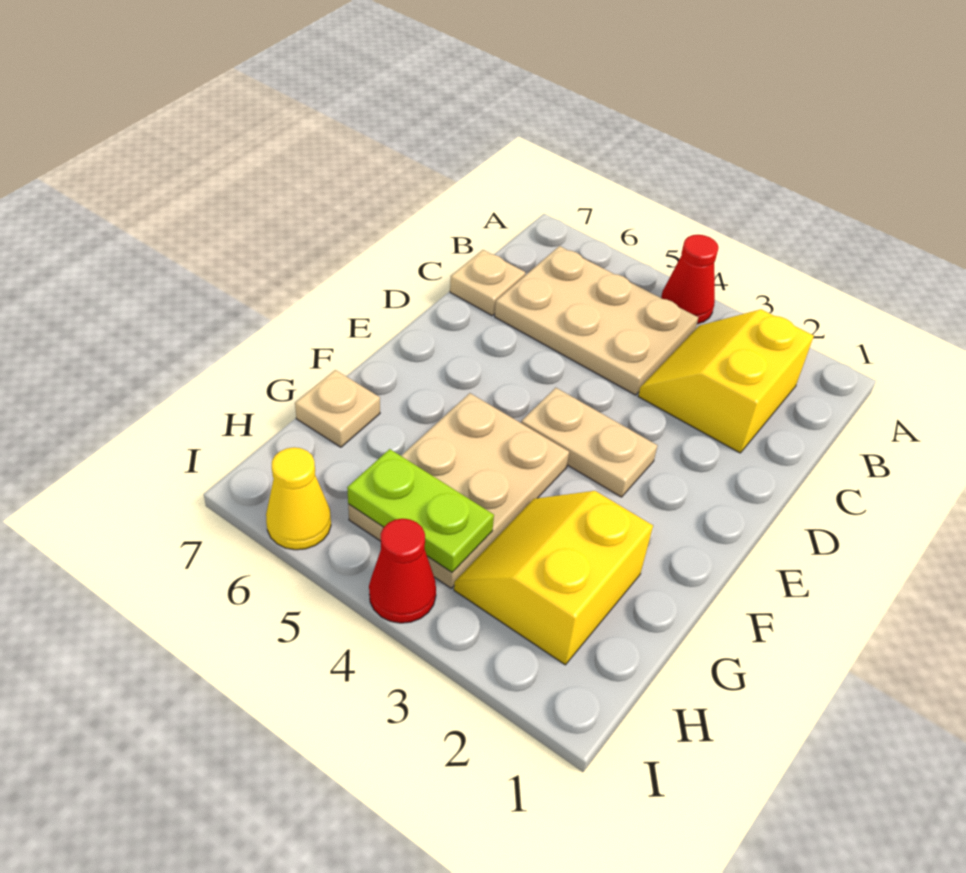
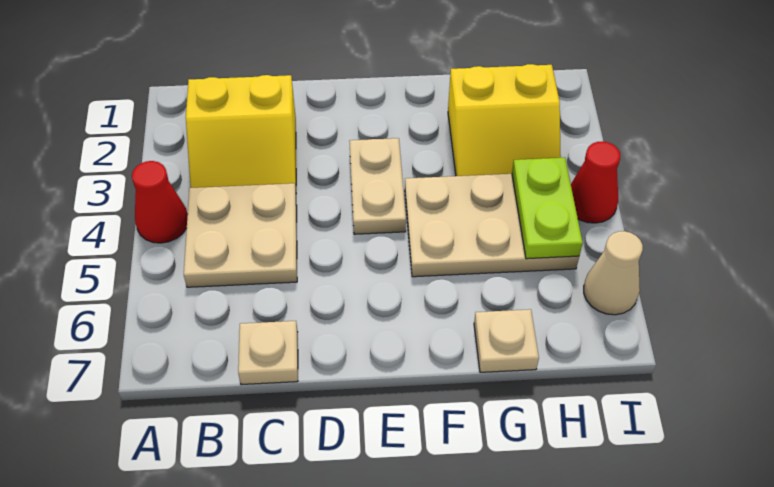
tan plate B4:C6 level 1 -> tan plate B4:C5 level 1
yellow cone I6 level 1 -> tan cone I6 level 1

